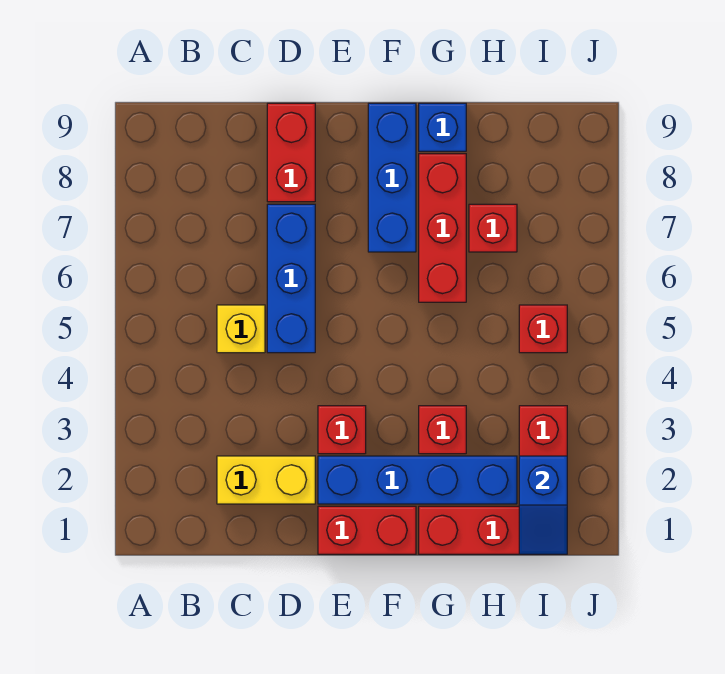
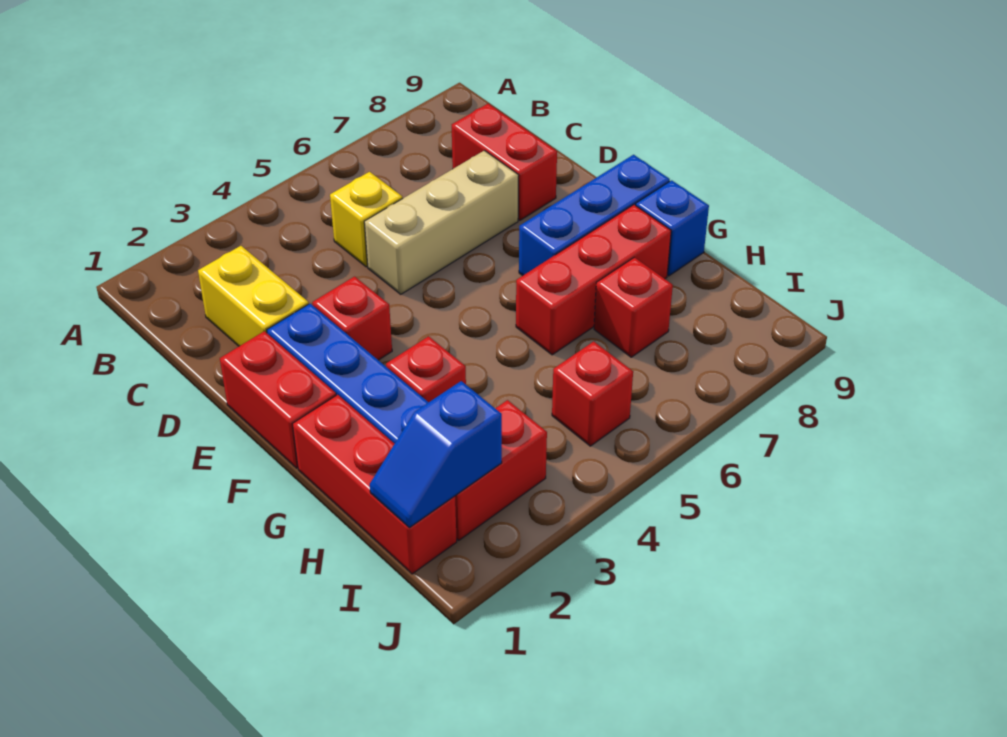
blue brick D5:D7 level 1 -> tan brick D5:D7 level 1
red brick D8:D9 level 1 -> red brick C8:D8 level 1

